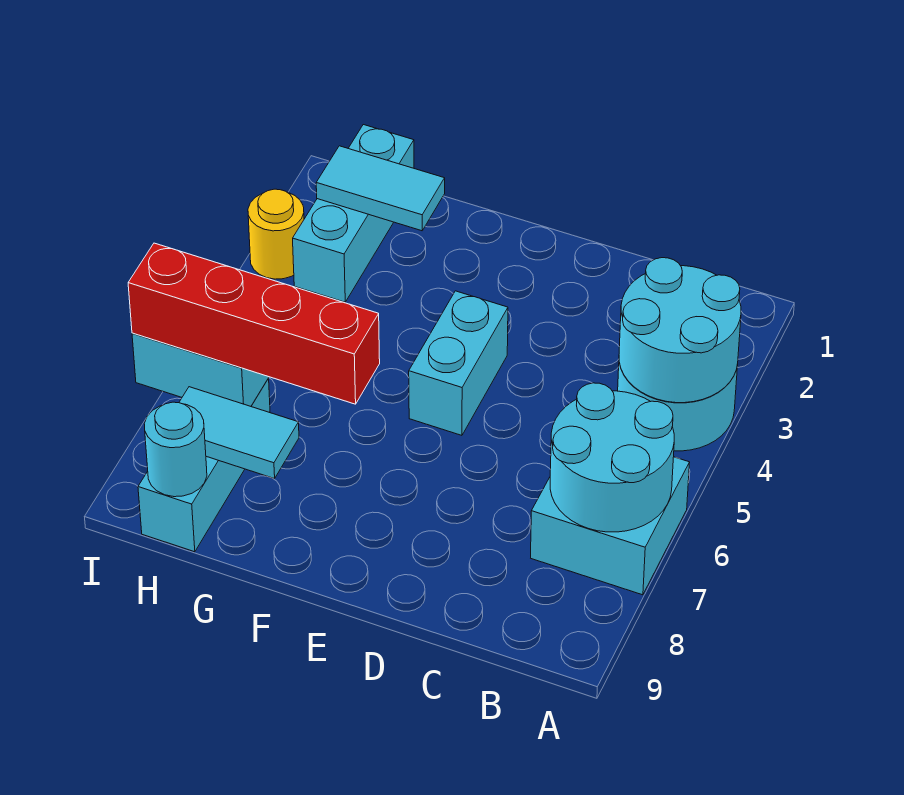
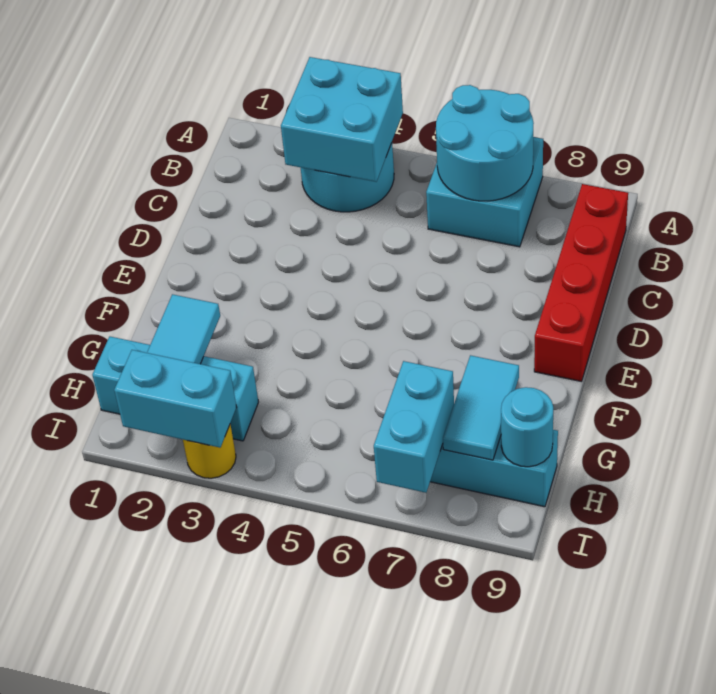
cyan round brick A3:B4 level 2 -> cyan brick A3:B4 level 2
cyan brick E4:E5 level 1 -> cyan brick I2:I3 level 2
red brick F7:I7 level 3 -> red brick B9:E9 level 1

